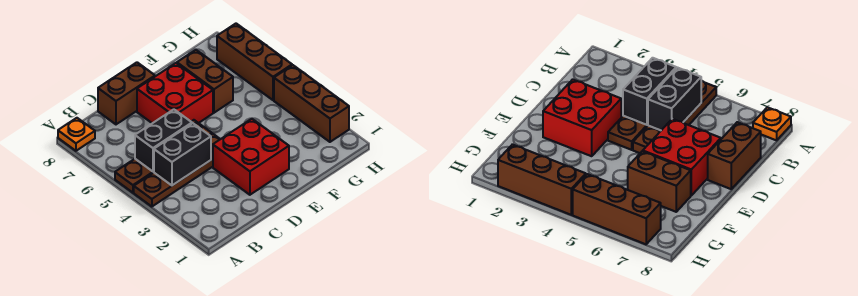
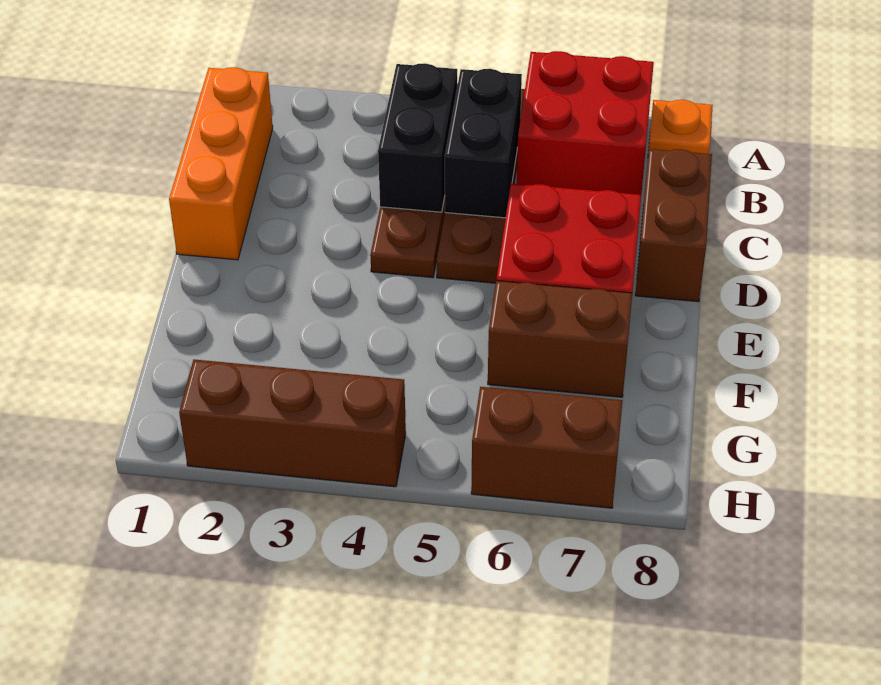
none -> orange brick B1:D1 level 1
red brick D2:E3 level 1 -> red brick A6:B7 level 1
brown brick H5:H7 level 1 -> brown brick H6:H7 level 1

